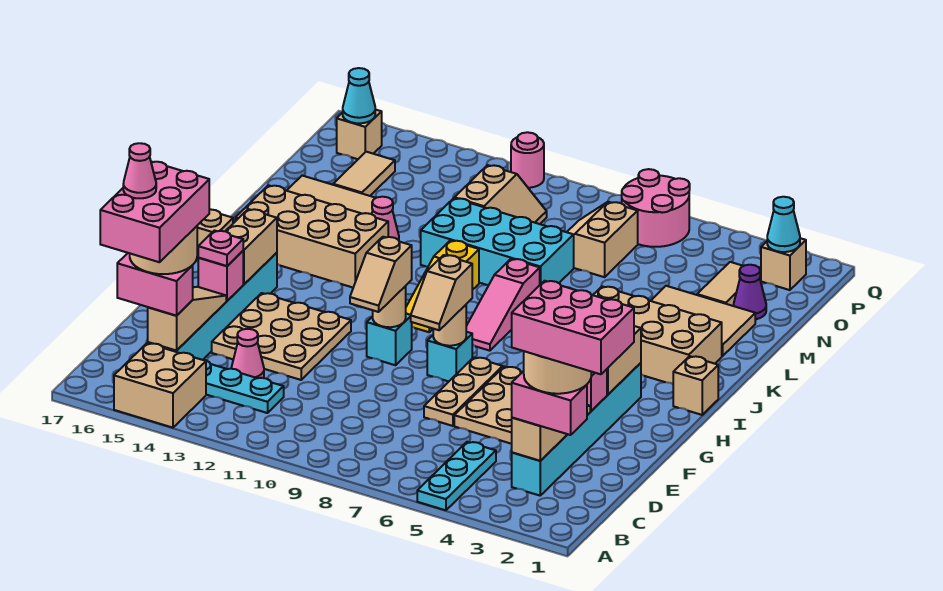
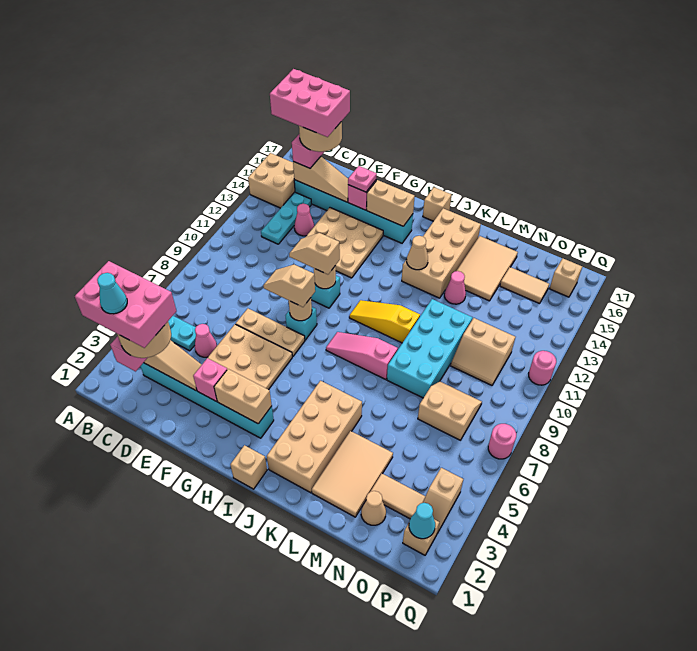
pink brick C1:D3 level 5 -> pink brick B2:D3 level 5
pink cone C16 level 6 -> pink cone D5 level 1
none -> tan cone J13 level 2
purple cone N2 level 1 -> tan cone N2 level 1
none -> tan slope P3:P4 level 1 top 4
pink round brick P6:Q7 level 1 -> pink round brick Q7 level 1
cyan cone P16 level 2 -> cyan cone C2 level 6

